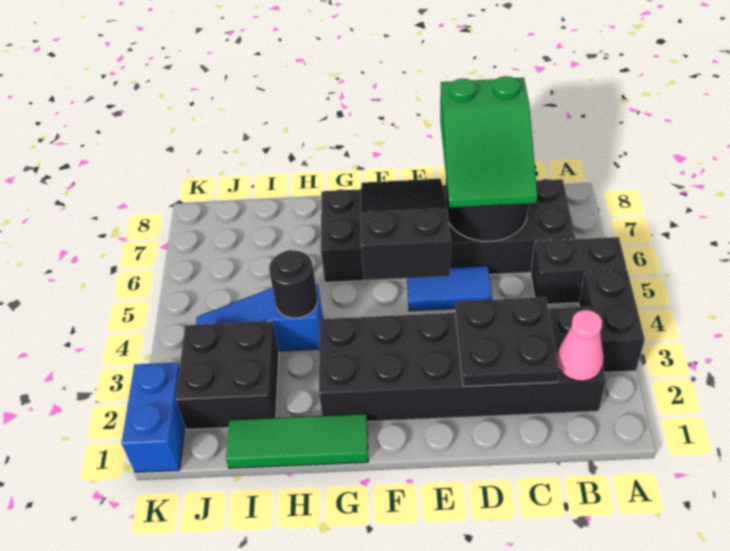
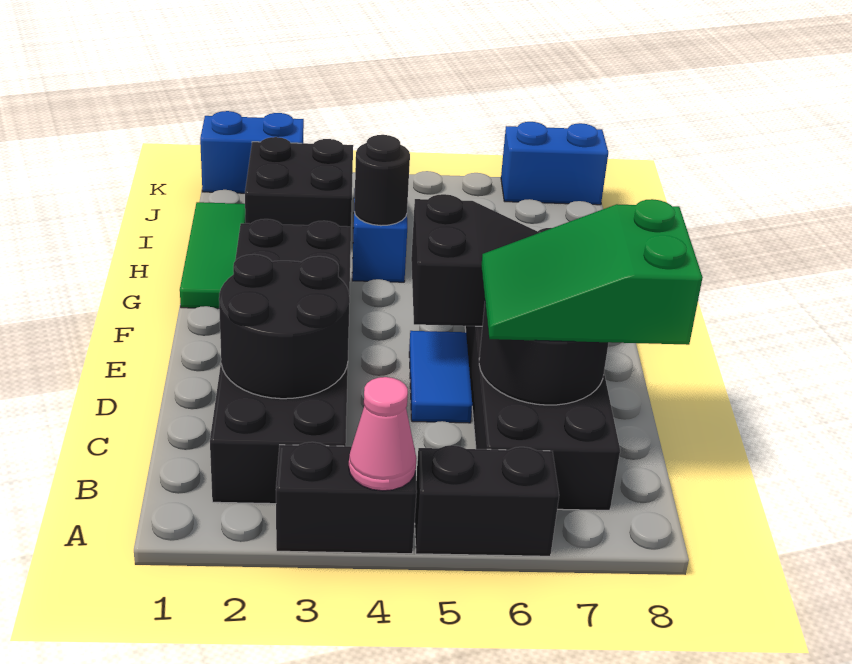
black brick A5:B5 level 1 -> black brick A5:A6 level 1
pink cone B2 level 2 -> pink cone A4 level 2
black plate C2:D3 level 2 -> black round brick C2:D3 level 2
none -> blue brick K7:K8 level 1

